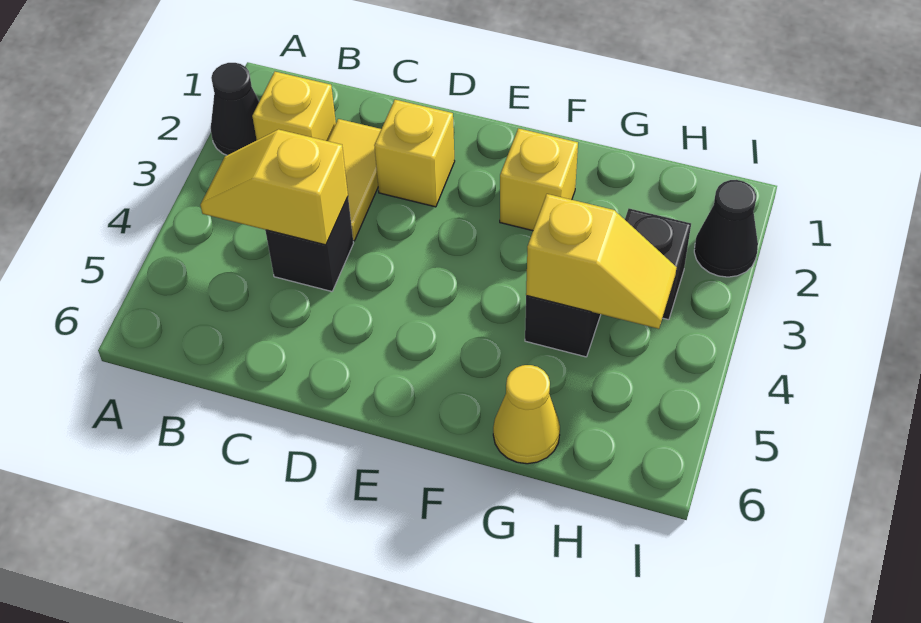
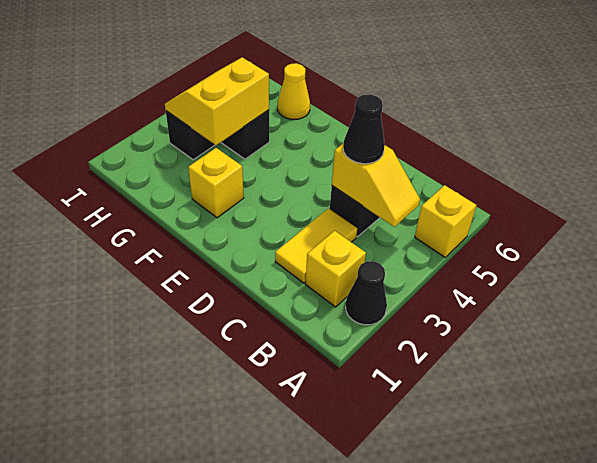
yellow brick D2 level 1 -> yellow brick A5 level 1
yellow slope G4:H4 level 2 top G -> yellow slope G3:H4 level 2 top G
black cone I2 level 1 -> black cone C4 level 3

